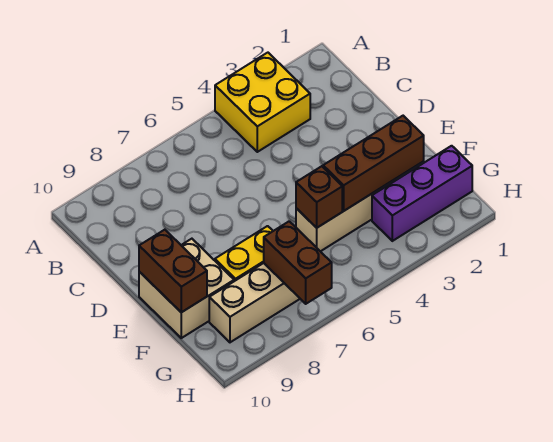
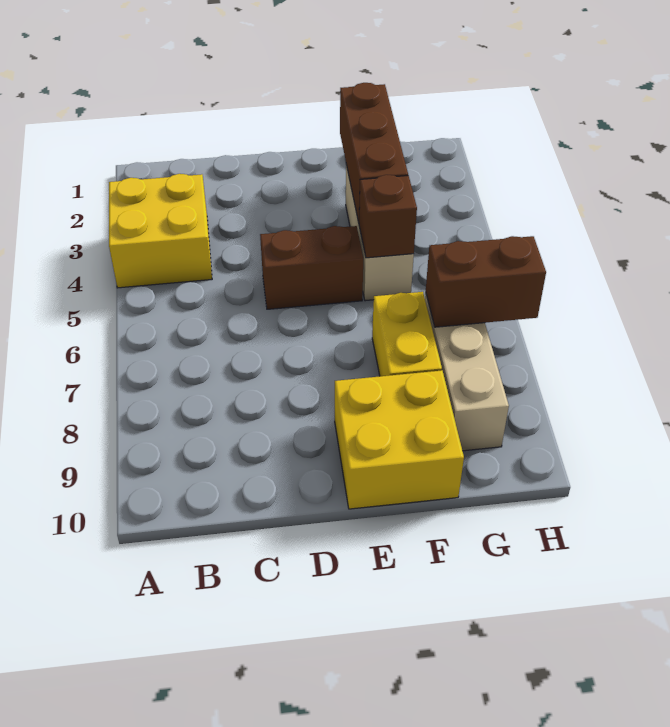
tan brick E9:F10 level 1 -> yellow brick E9:F10 level 1
brown brick E10:F10 level 2 -> brown brick D5:E5 level 1
purple brick G1:G3 level 1 -> none

